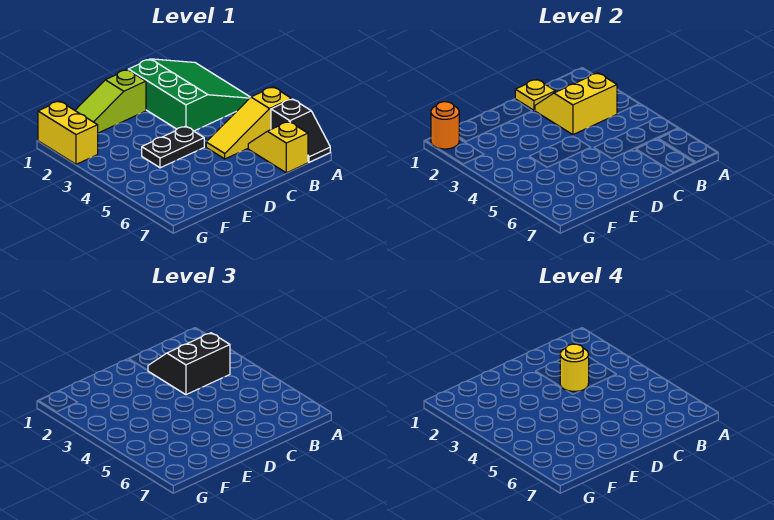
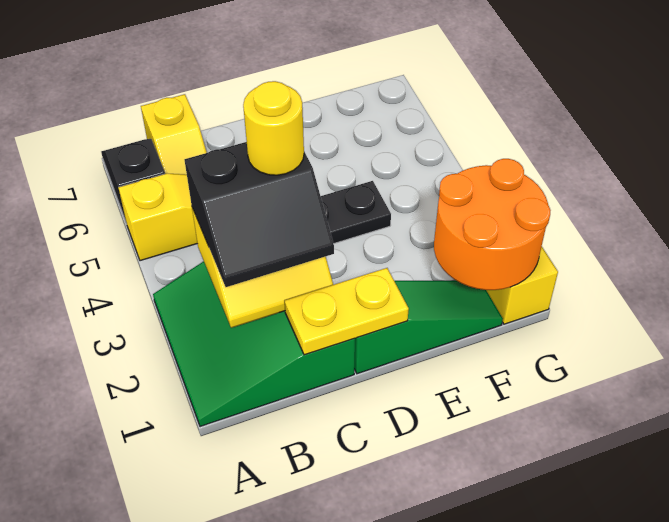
yellow plate C1 level 2 -> yellow plate C1:D1 level 2
lime slope D1:F1 level 1 top D -> green slope D1:F1 level 1 top D
orange round brick G1 level 2 -> orange round brick F1:G2 level 2

